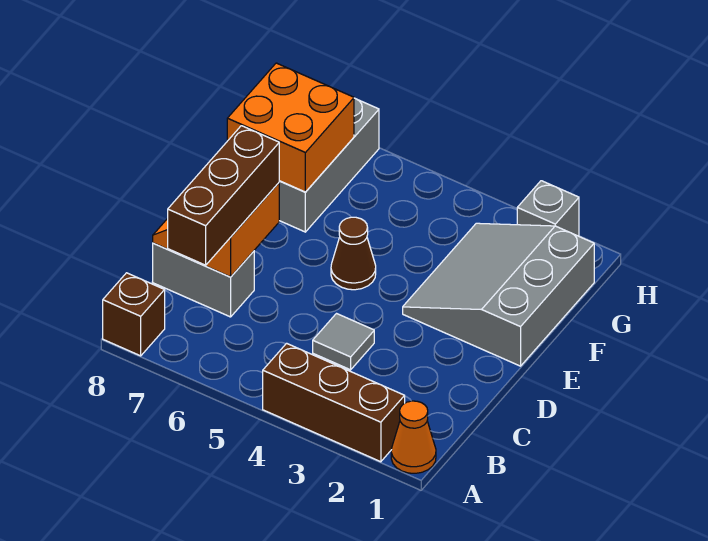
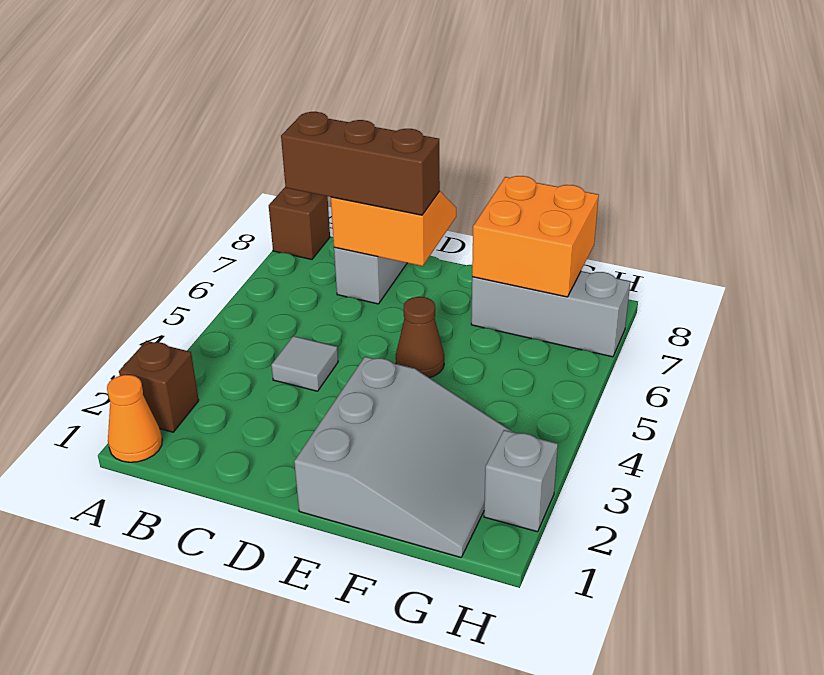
brown brick A2:A4 level 1 -> brown brick A2 level 1
grey slope E1:G3 level 1 top 1 -> grey slope E1:G3 level 1 top E

